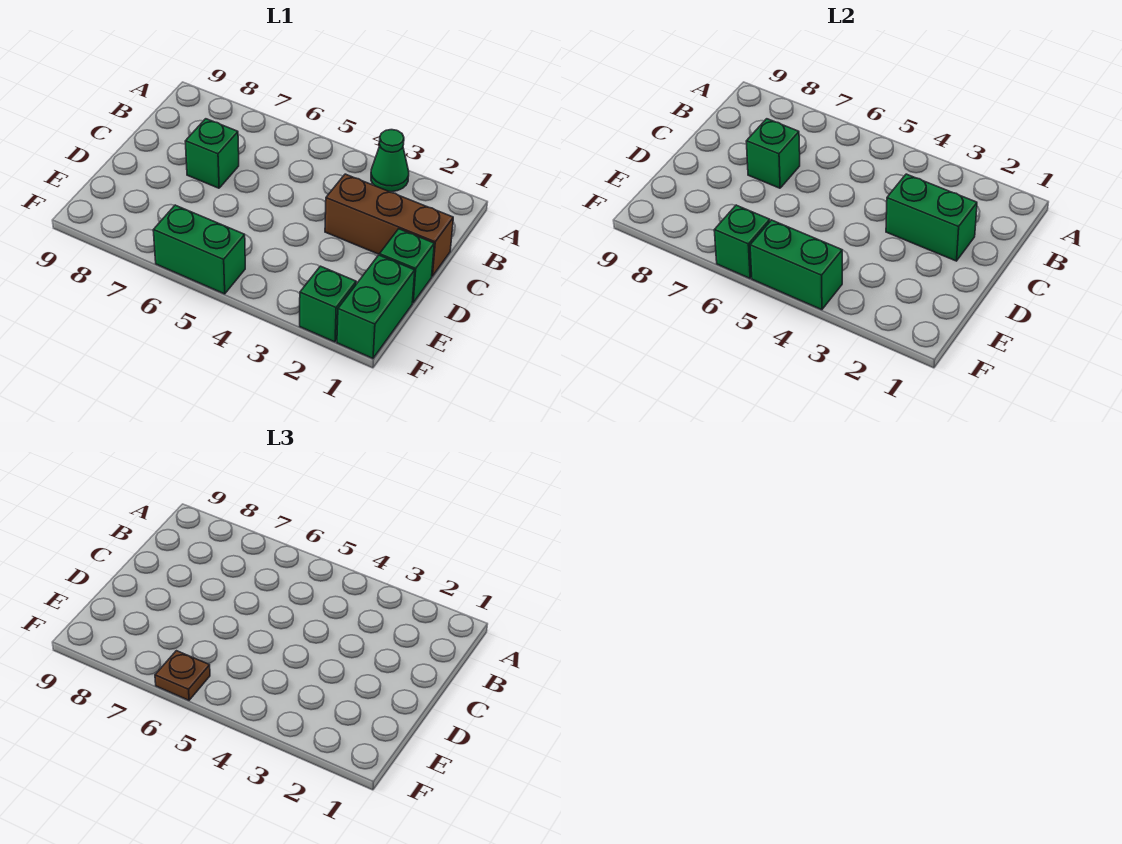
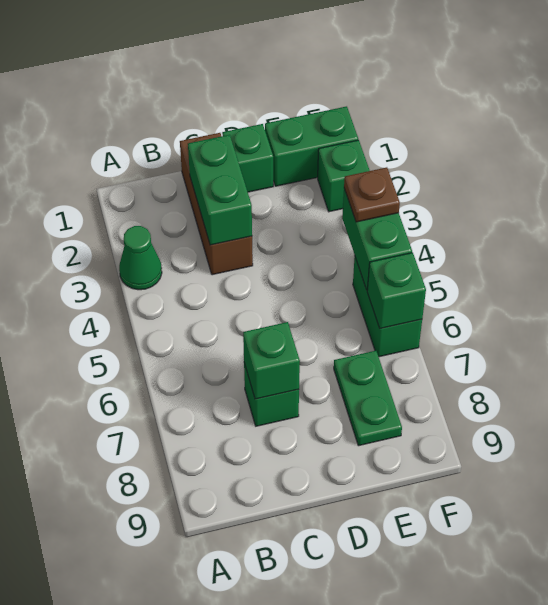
none -> green plate E7:E8 level 1
brown plate F6 level 3 -> brown plate F4 level 3

